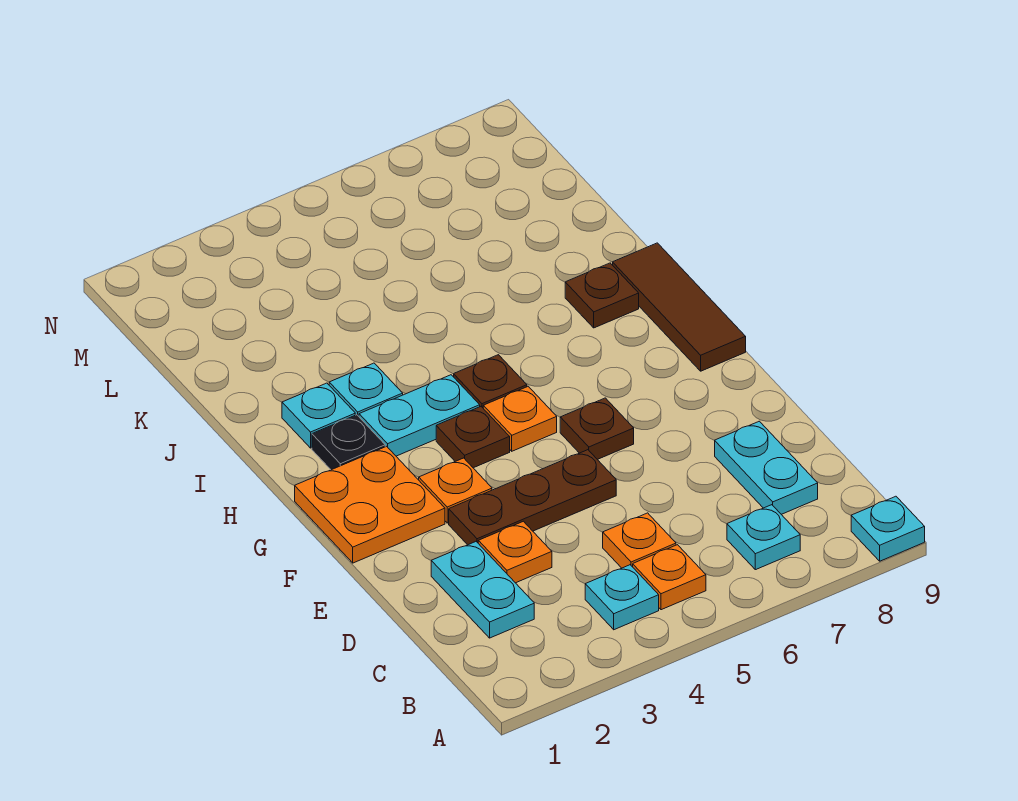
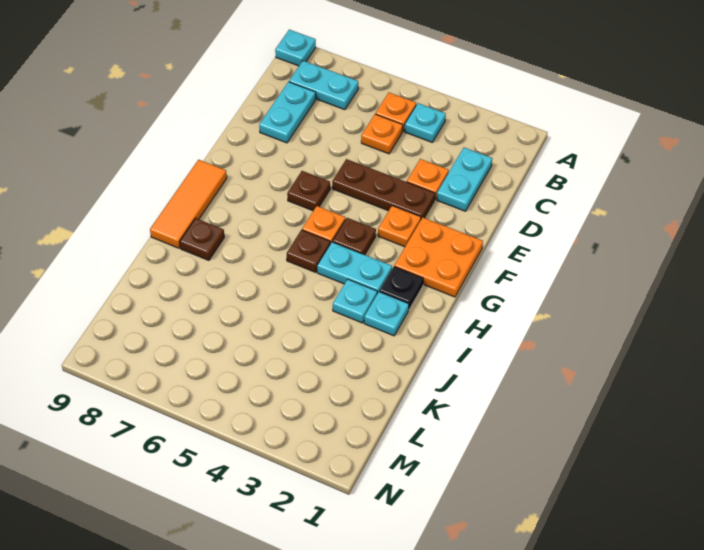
cyan plate B7 level 1 -> cyan plate B7:B8 level 1
brown tile G9:I9 level 1 -> orange tile G9:I9 level 1

